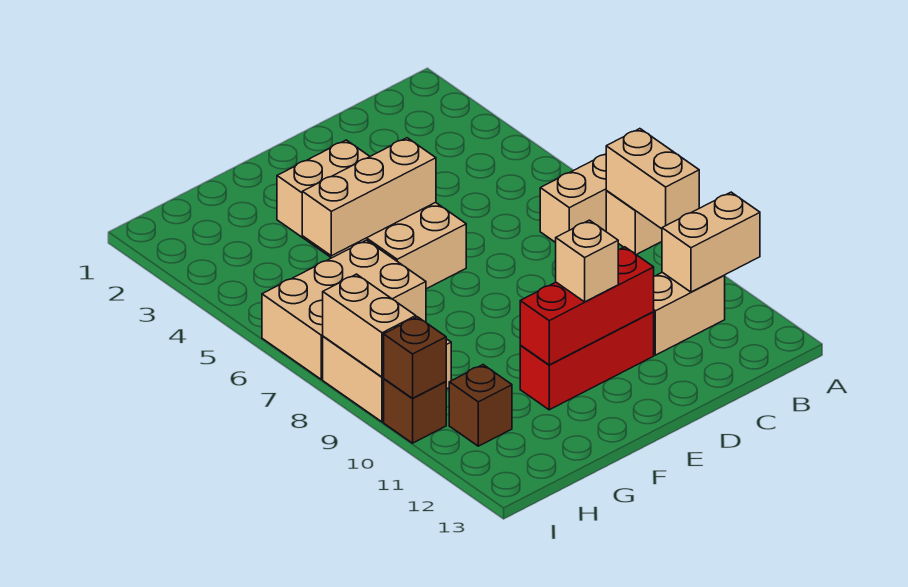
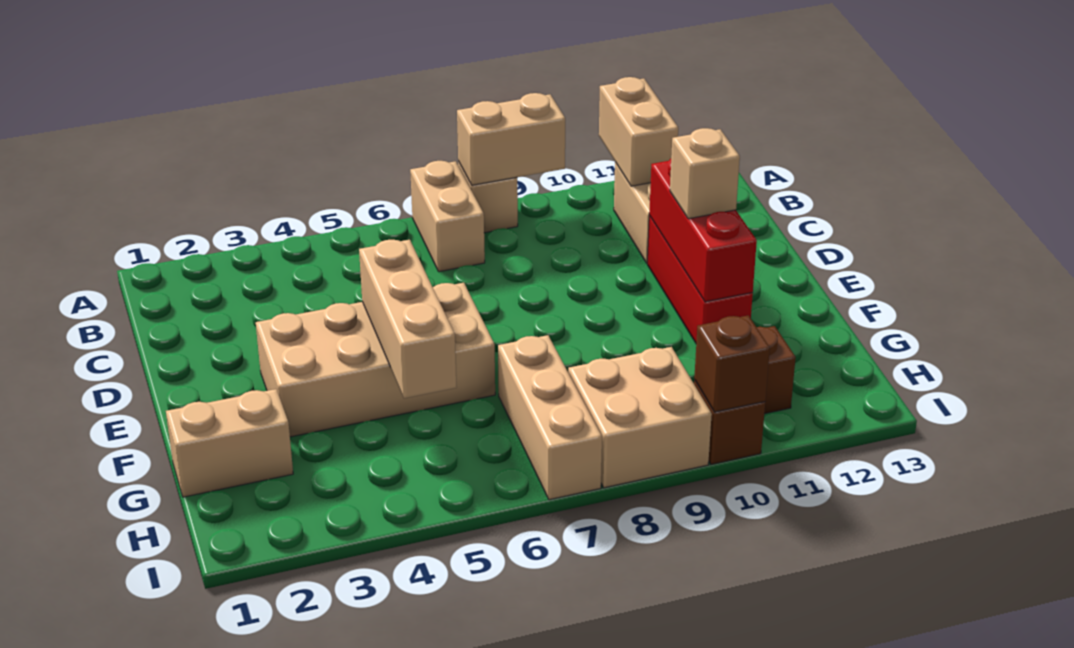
tan brick G6:I7 level 1 -> tan brick G7:I7 level 1
tan brick I8:I9 level 2 -> tan brick G1:G2 level 1

